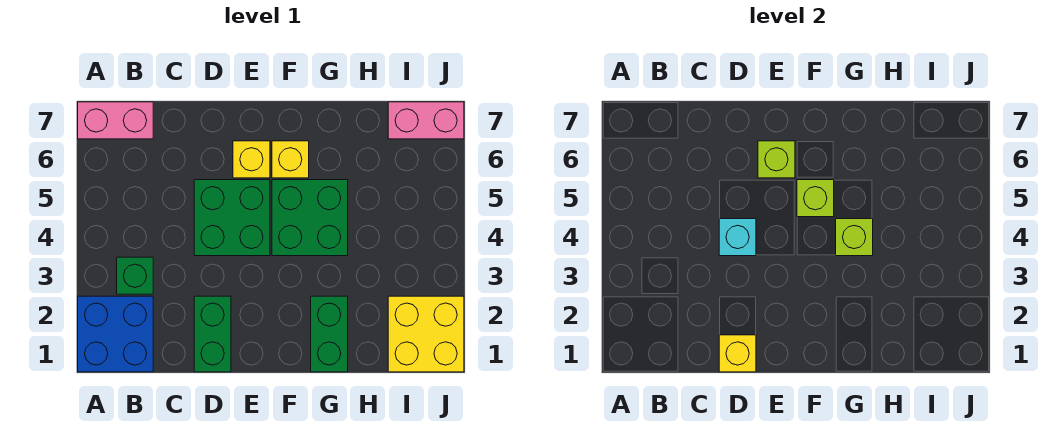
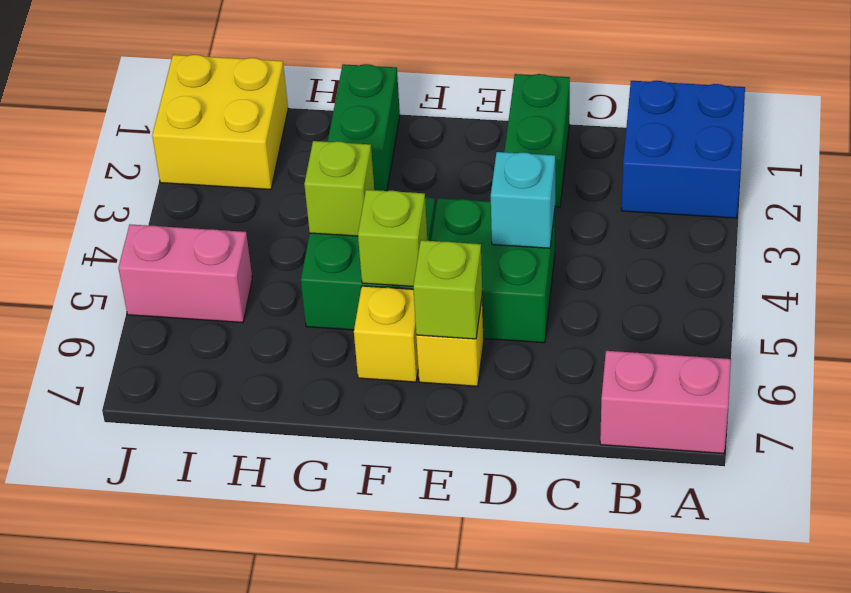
green brick B3 level 1 -> none
yellow brick D1 level 2 -> none
pink brick I7:J7 level 1 -> pink brick I5:J5 level 1

